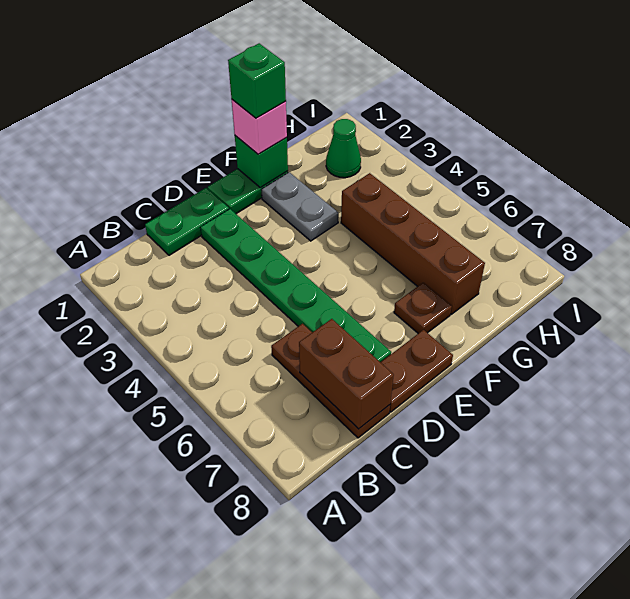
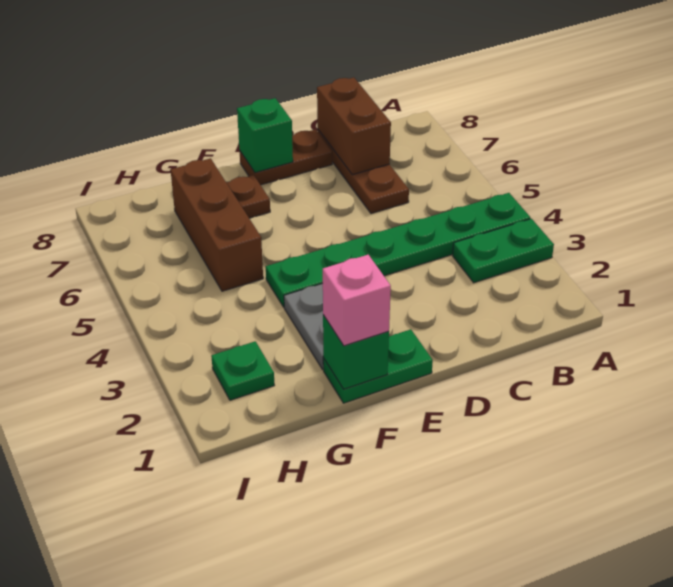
green plate C1:D1 level 1 -> green plate A3:B3 level 1
green plate D2:D7 level 1 -> green plate A4:F4 level 1
green brick F1 level 4 -> green brick E8 level 2
brown brick G4:G7 level 1 -> brown brick G5:G7 level 1
green cone H2 level 1 -> green plate H2 level 1

